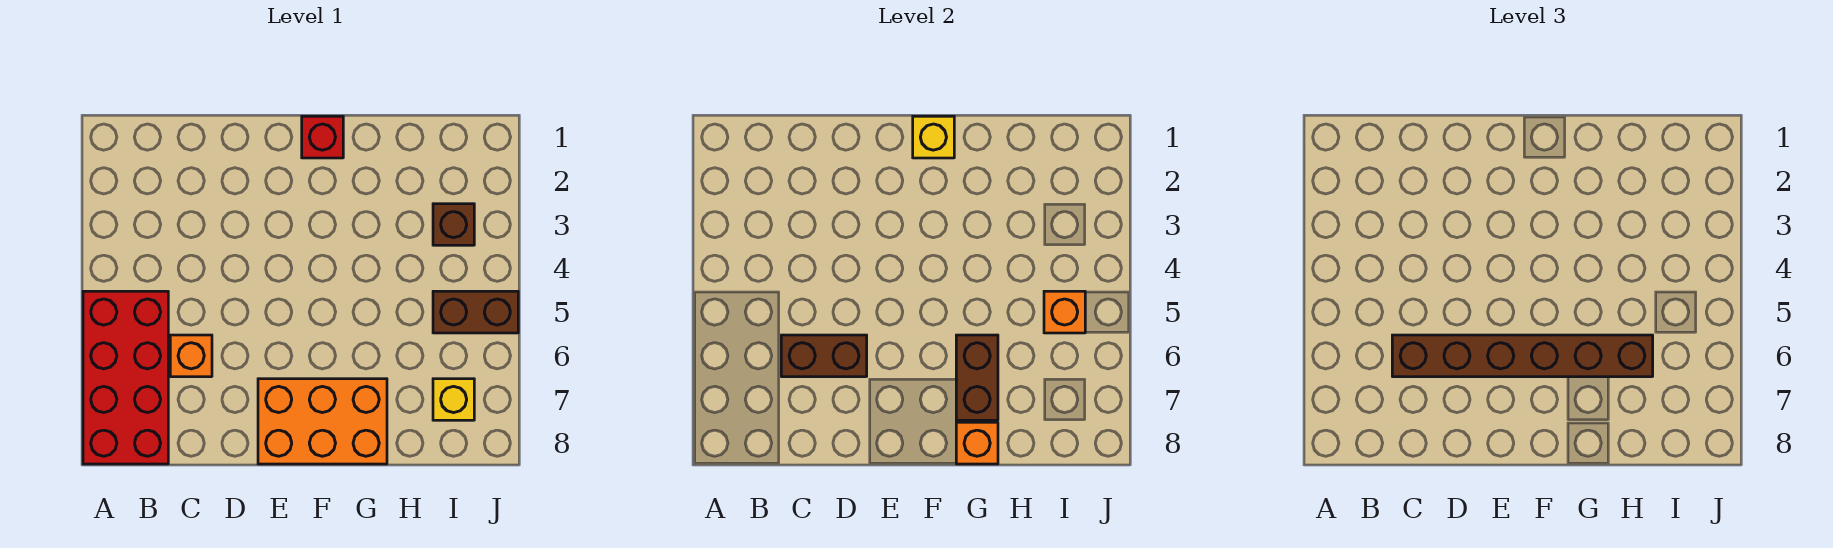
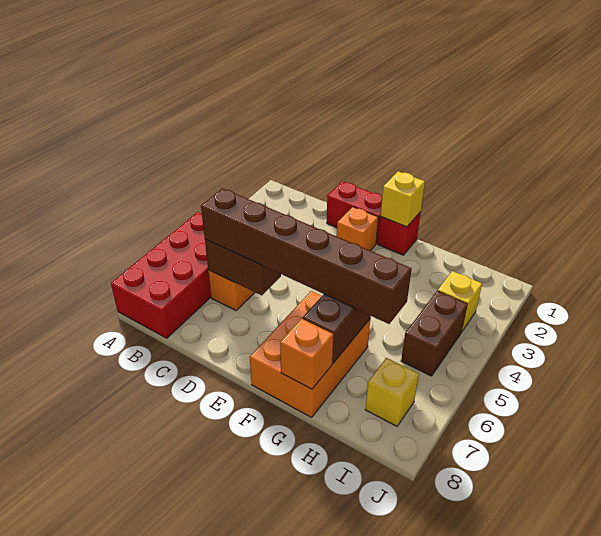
none -> red brick D1:E1 level 1
orange brick E7:G8 level 1 -> orange brick F6:G8 level 1
brown brick I3 level 1 -> yellow brick I3 level 1
brown brick I5:J5 level 1 -> brown brick I4:I5 level 1
orange brick I5 level 2 -> orange brick E2 level 1

